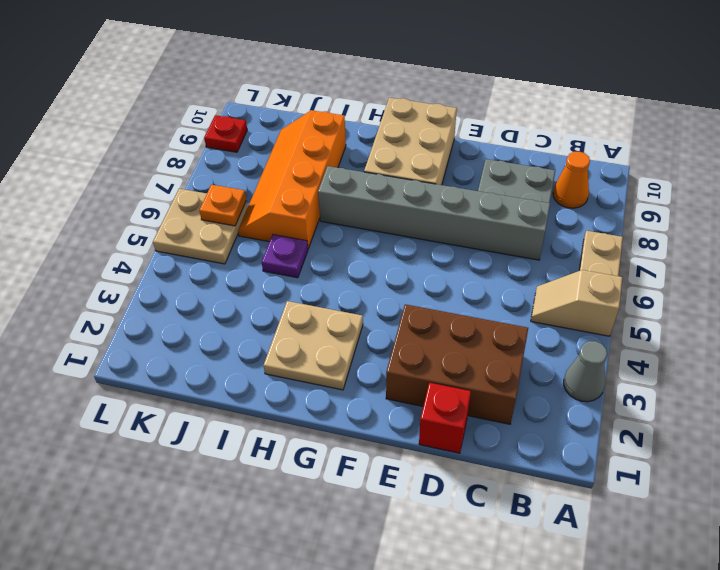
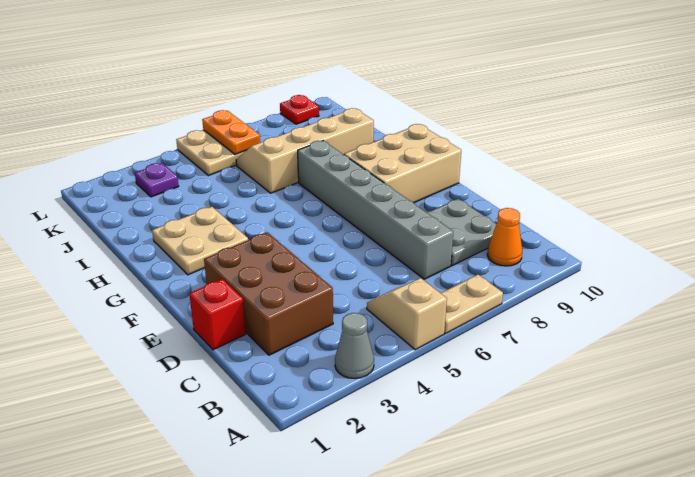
purple plate I5 level 1 -> purple plate K3 level 1
orange slope I6:J9 level 1 top I -> tan slope I6:J9 level 1 top I
orange plate K6 level 2 -> orange plate K6:L6 level 2

